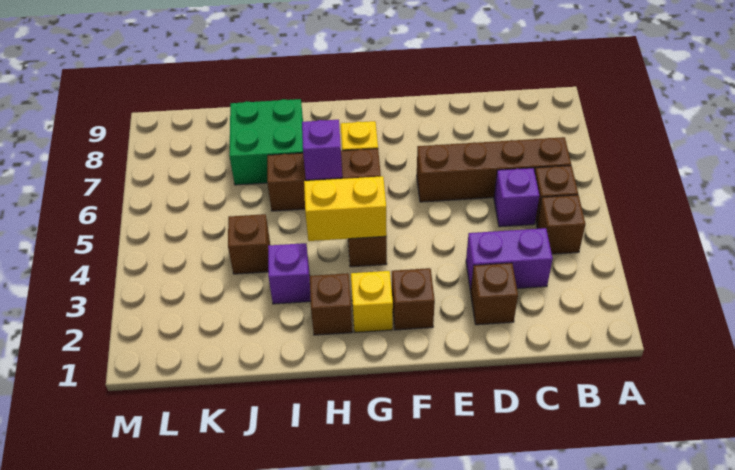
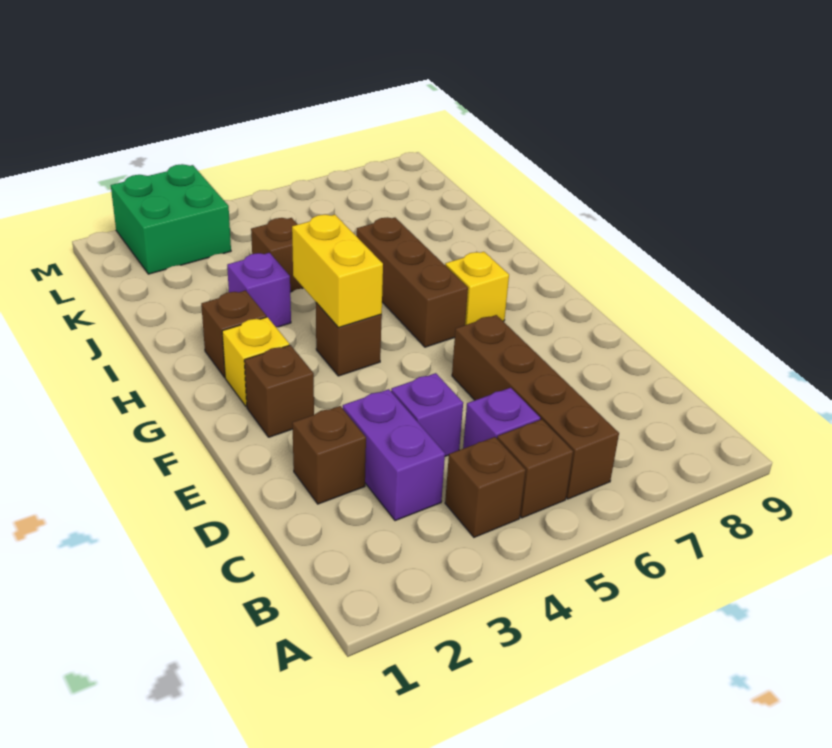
purple brick H6 level 2 -> purple brick D4 level 1
green brick I7:J8 level 1 -> green brick L2:M3 level 1

